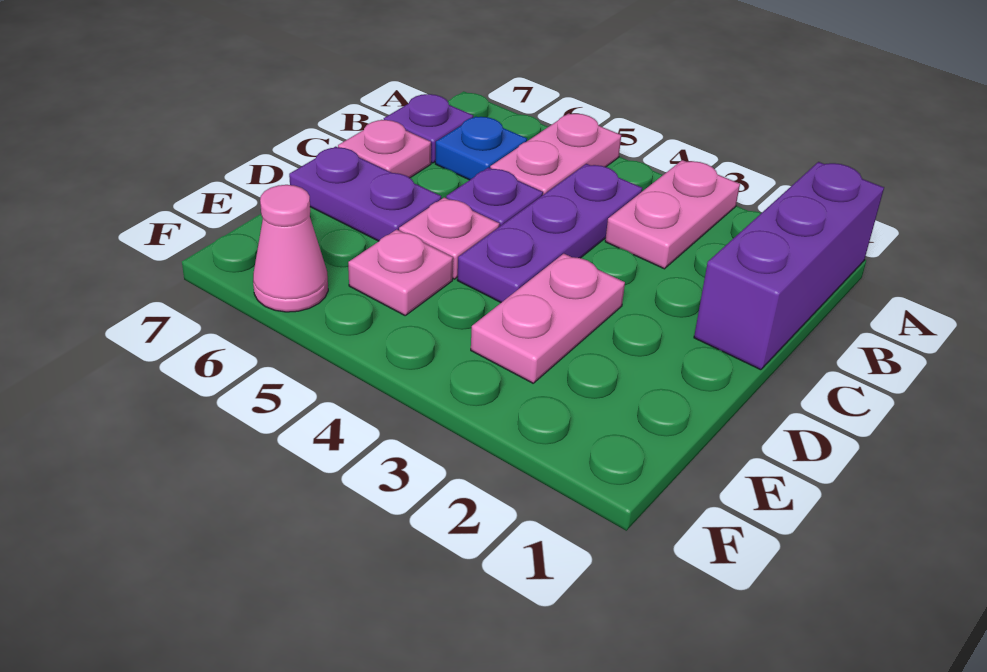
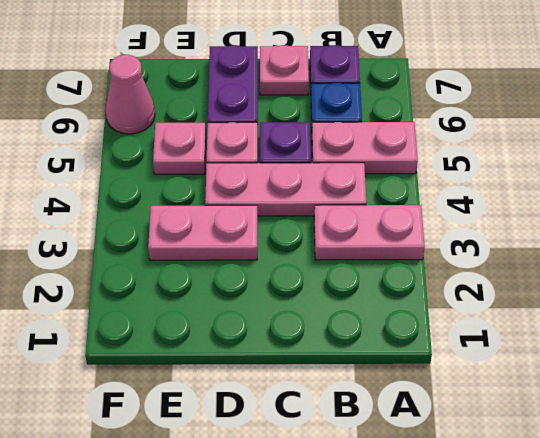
purple brick A1:C1 level 1 -> none
purple plate B4:D4 level 1 -> pink plate B4:D4 level 1

